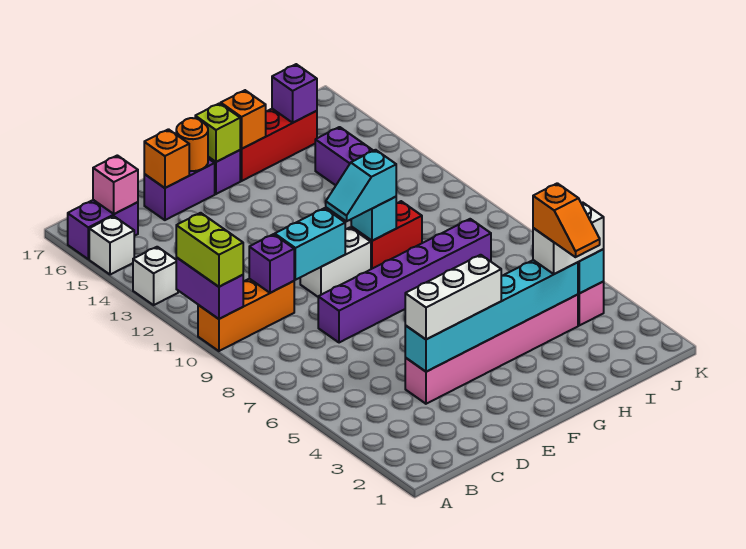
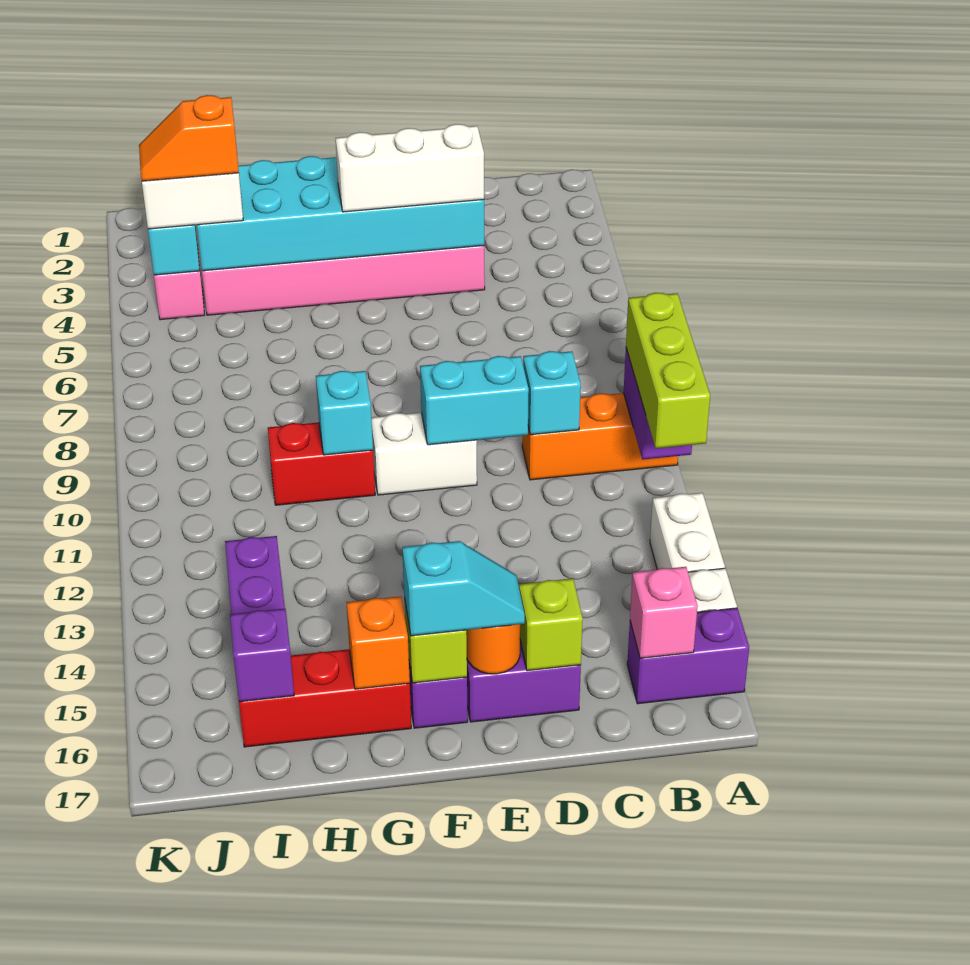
lime brick A10:A11 level 3 -> lime brick A10:A12 level 3
white brick A13 level 1 -> white brick A13:A14 level 1
purple brick C10 level 2 -> cyan brick C10 level 2
cyan brick D4:I4 level 2 -> cyan brick D3:I4 level 2
purple brick D8:I8 level 1 -> none
orange brick D16 level 2 -> lime brick D16 level 2
cyan slope F10:G10 level 3 top G -> cyan slope E16:F16 level 3 top F
orange slope I3:I4 level 4 top 4 -> orange slope I4:J4 level 4 top I

